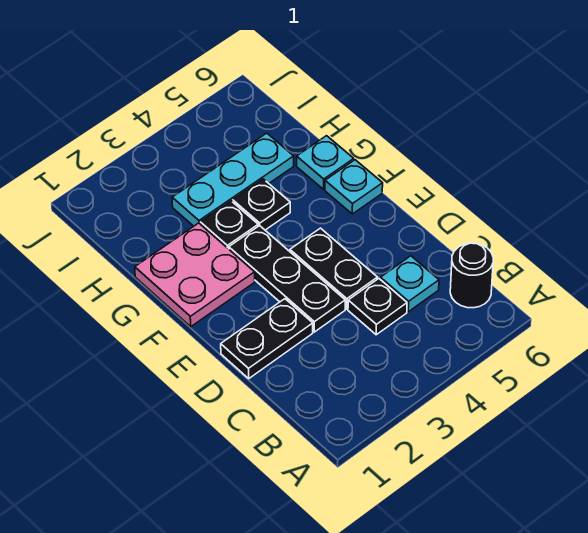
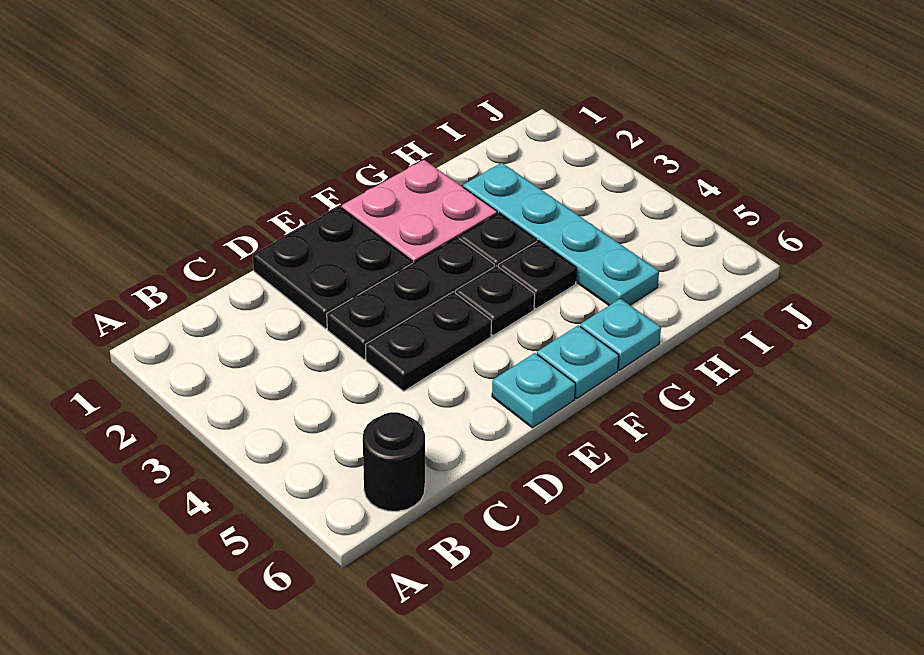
black plate C4 level 1 -> black plate F4 level 1
cyan plate C5 level 1 -> cyan plate E6 level 1
black plate D1:D2 level 1 -> black plate D1:E2 level 1
cyan plate H3:H5 level 1 -> cyan plate H2:H5 level 1

